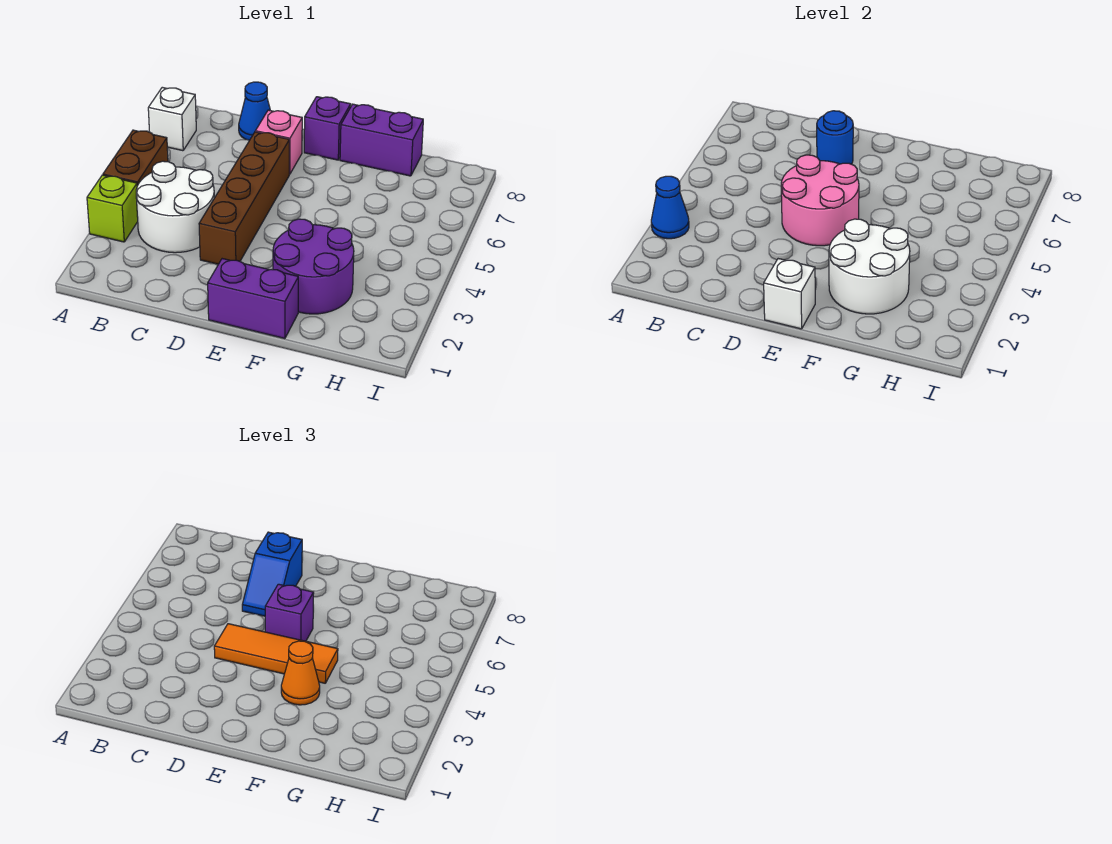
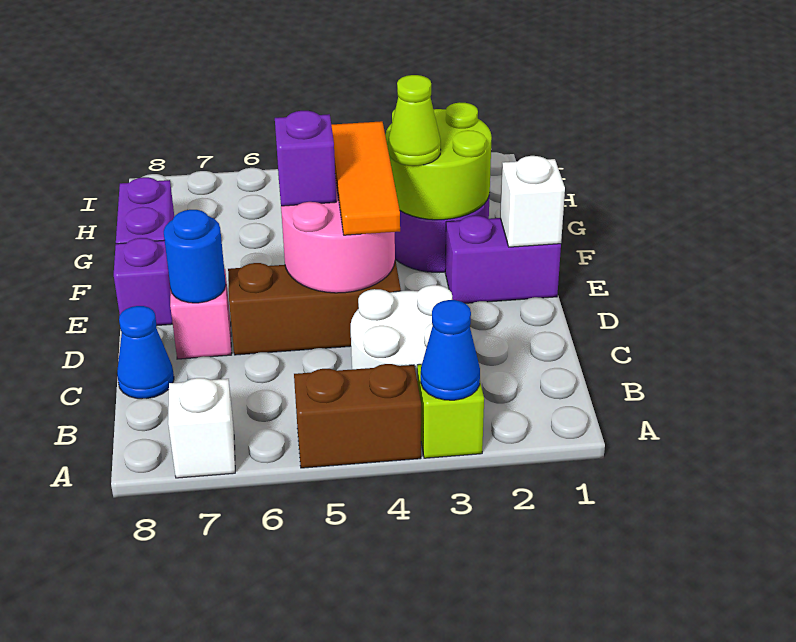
brown brick D3:D6 level 1 -> brown brick D4:D6 level 1
blue slope D6:D7 level 3 top 7 -> none
purple brick E1:F1 level 1 -> purple brick E1:E2 level 1
white round brick F2:G3 level 2 -> lime round brick F2:G3 level 2
orange cone F3 level 3 -> lime cone F3 level 3

